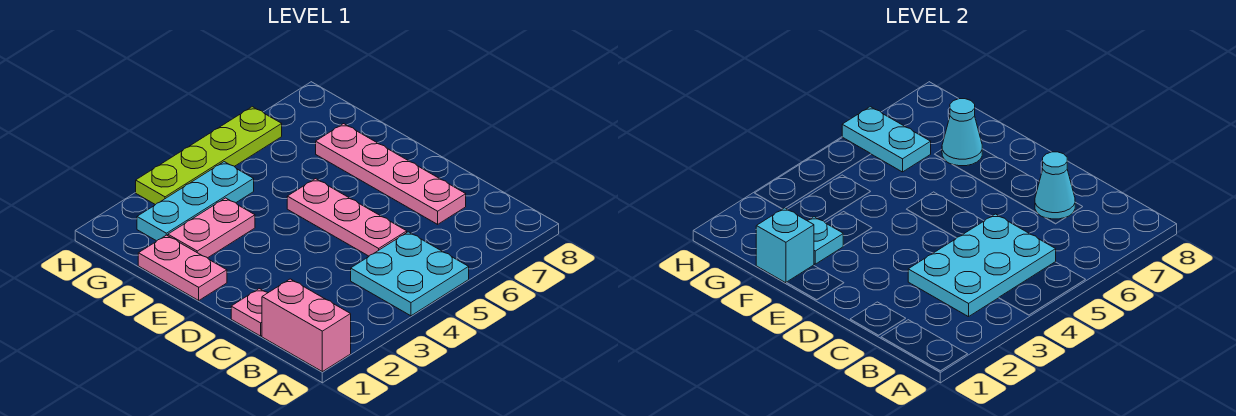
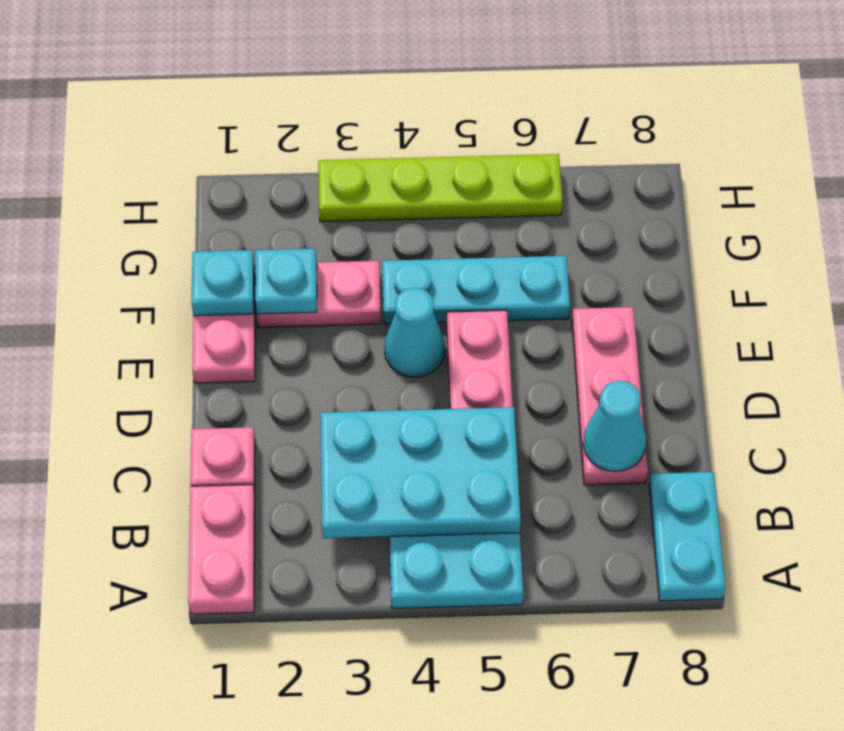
pink brick A1:B1 level 1 -> pink plate A1:B1 level 1
pink plate C7:F7 level 1 -> pink plate C7:E7 level 1
cyan brick F1 level 2 -> cyan plate F1 level 2
cyan cone F7 level 2 -> cyan cone E4 level 1
cyan plate G2:G4 level 1 -> cyan plate F4:F6 level 1
cyan plate G6:H6 level 2 -> cyan plate A8:B8 level 1

